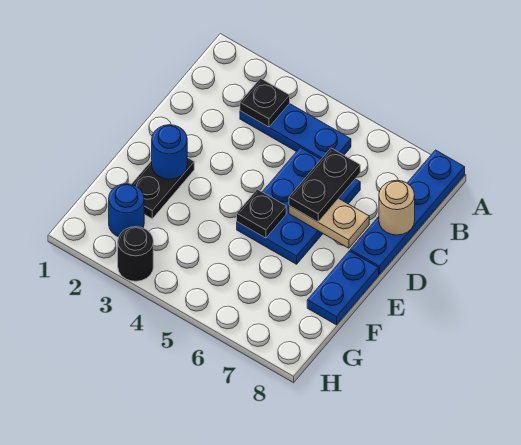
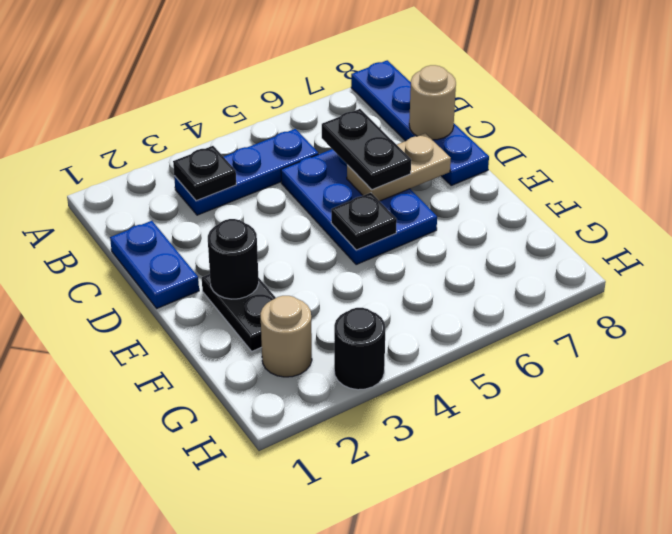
blue round brick E2 level 2 -> black round brick E2 level 2
blue plate E8:F8 level 1 -> blue plate C1:D1 level 1
blue round brick G2 level 1 -> tan round brick G2 level 1

